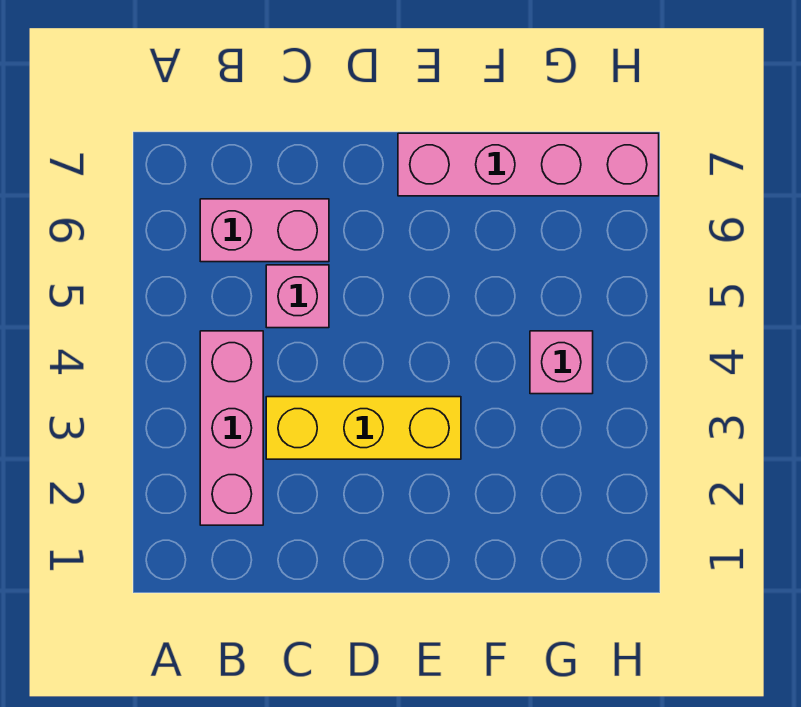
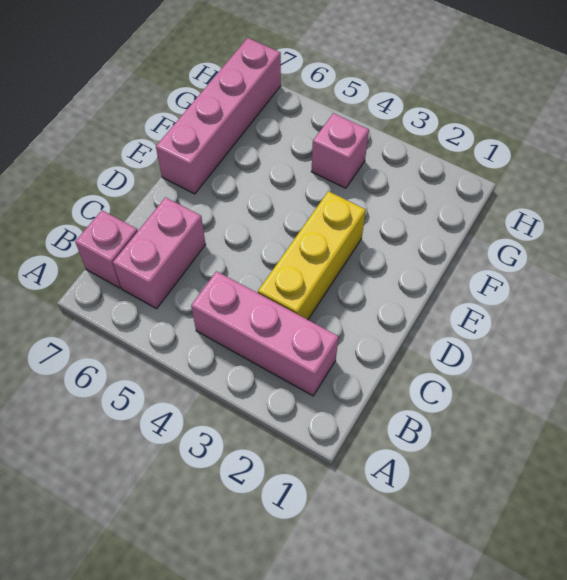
pink brick C5 level 1 -> pink brick B7 level 1

